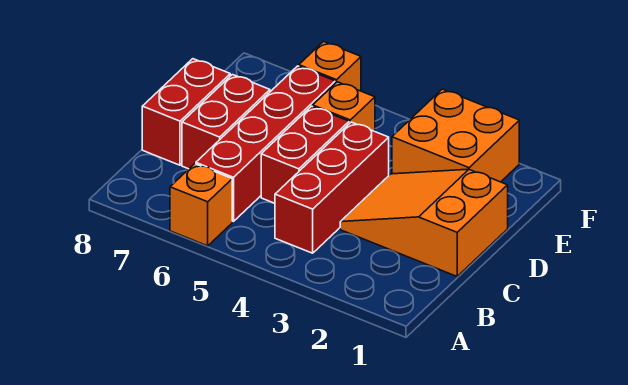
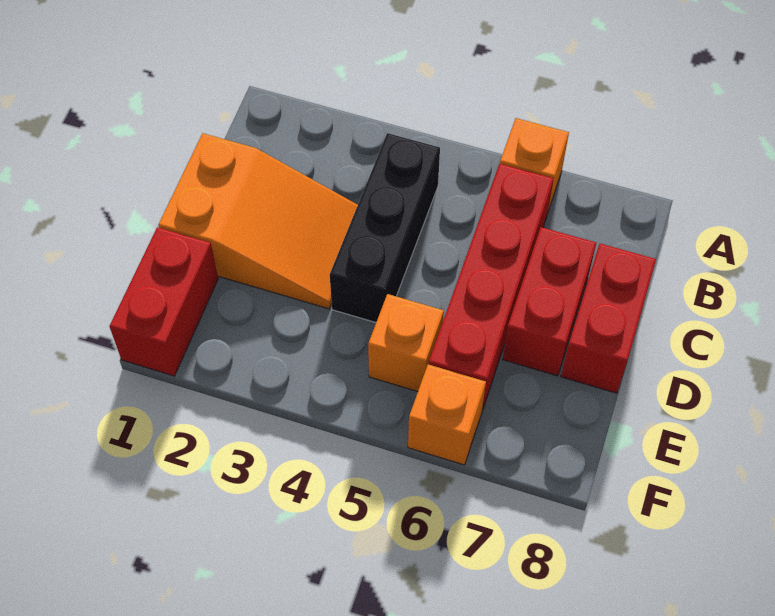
red brick B4:D4 level 1 -> black brick B4:D4 level 1
red brick C5:D5 level 1 -> red brick E1:F1 level 1
orange brick E2:F3 level 1 -> none

